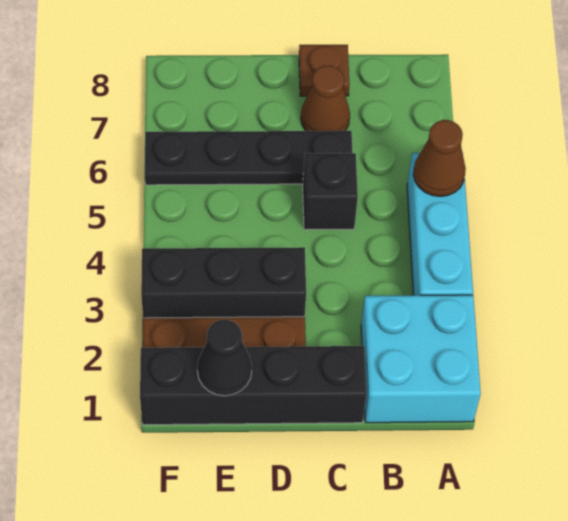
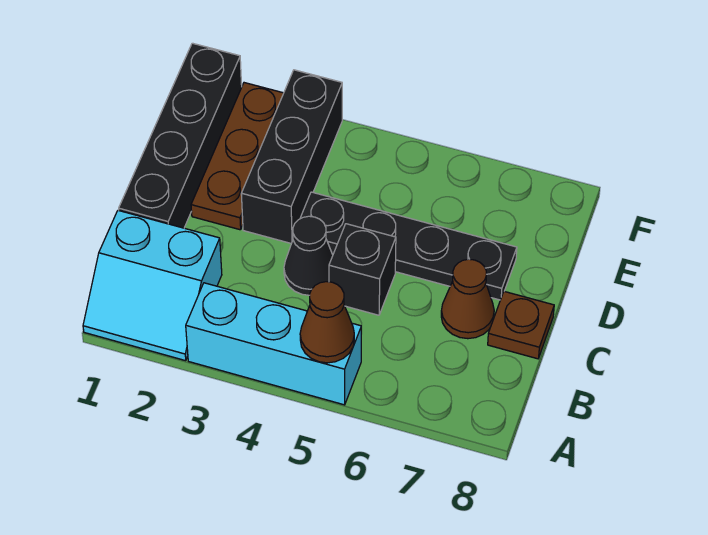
cyan brick A1:B2 level 1 -> cyan slope A1:B2 level 1 top B
black plate C6:F6 level 1 -> black plate D4:D7 level 1
black cone E1 level 2 -> black cone C4 level 1

